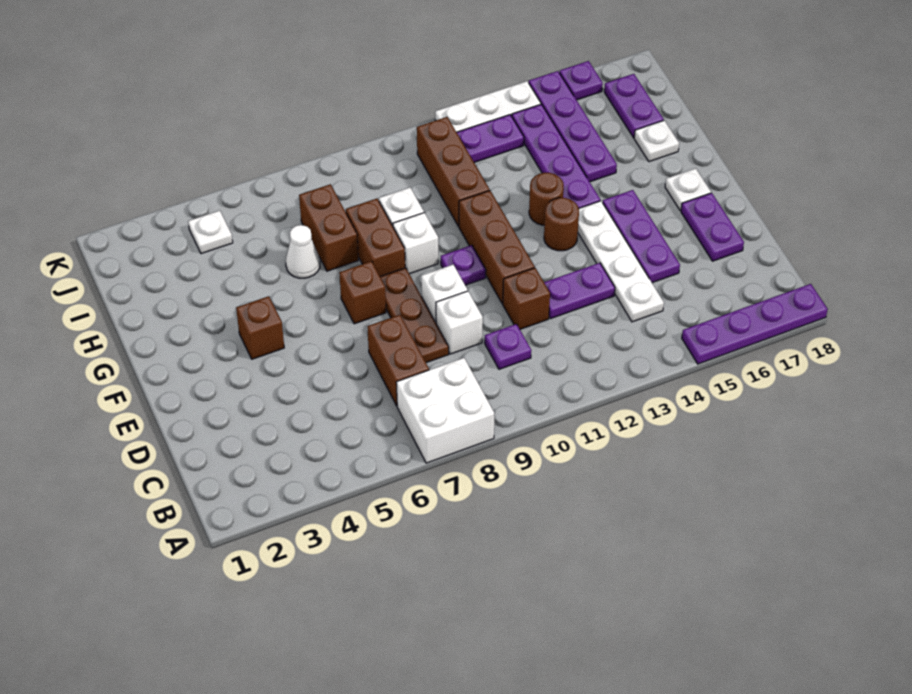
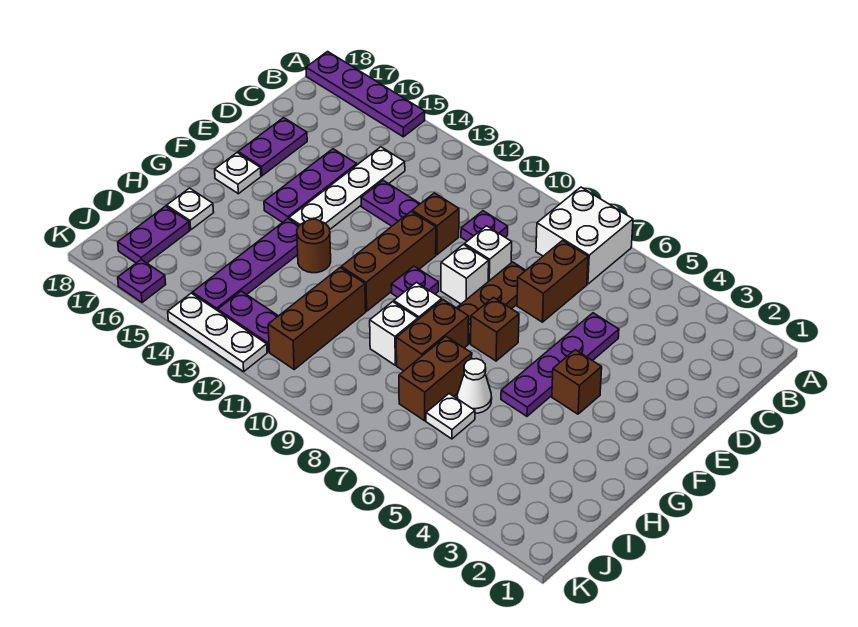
brown round brick F13 level 1 -> none
purple plate H15:K15 level 1 -> purple plate D5:G5 level 1
white plate J4 level 1 -> white plate I6 level 1

